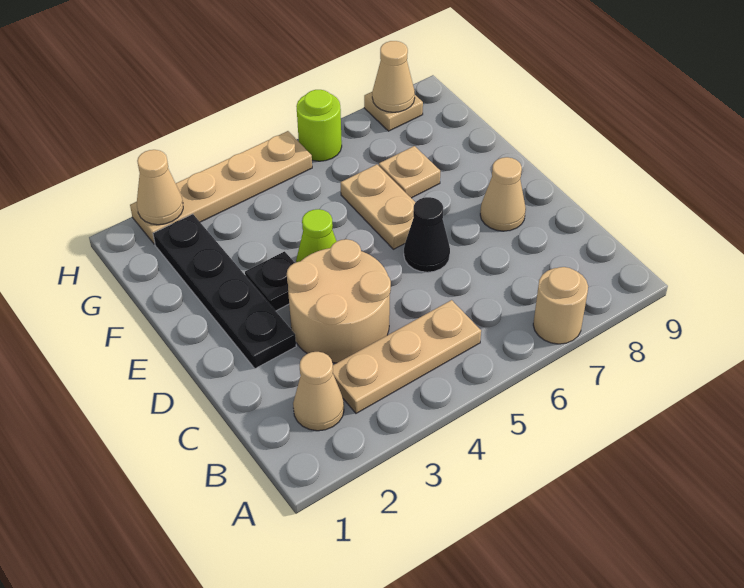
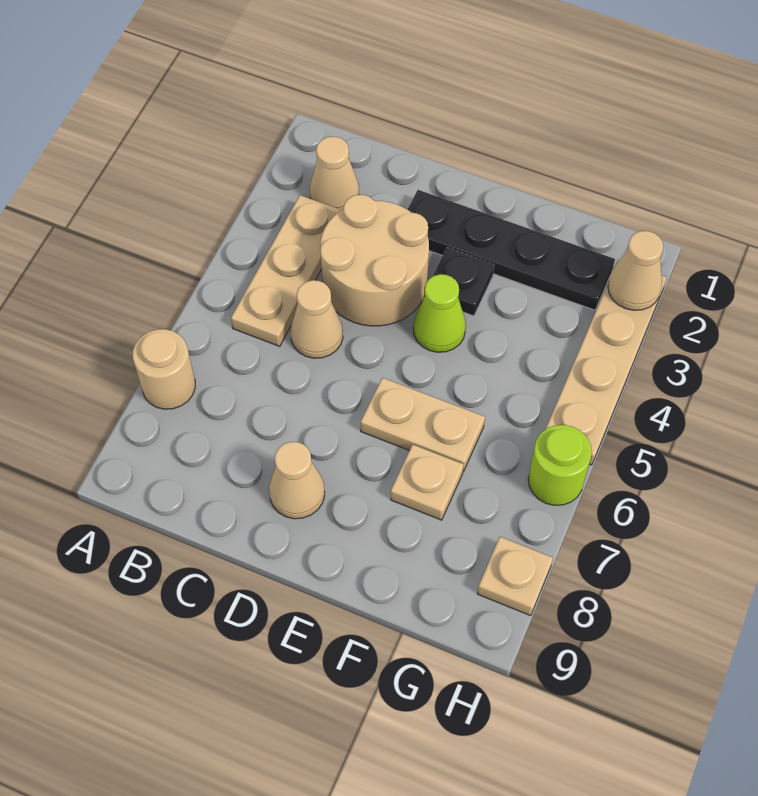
black cone D6 level 1 -> none
tan cone H8 level 2 -> tan cone C5 level 1

